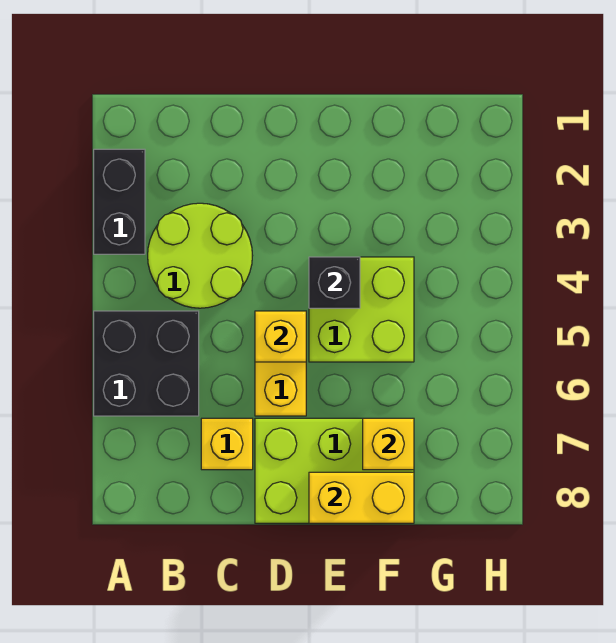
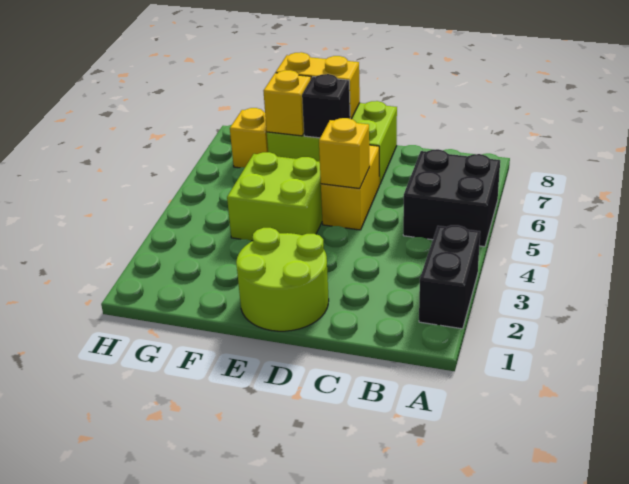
lime round brick B3:C4 level 1 -> lime round brick D1:E2 level 1
yellow brick C7 level 1 -> yellow brick G7 level 1
black brick E4 level 2 -> black brick E7 level 2

